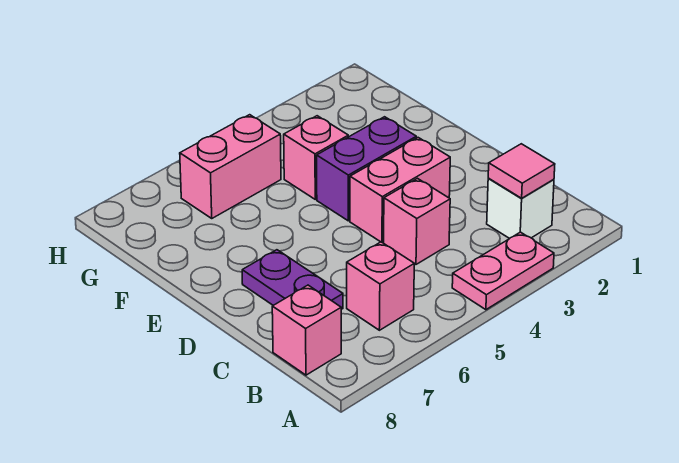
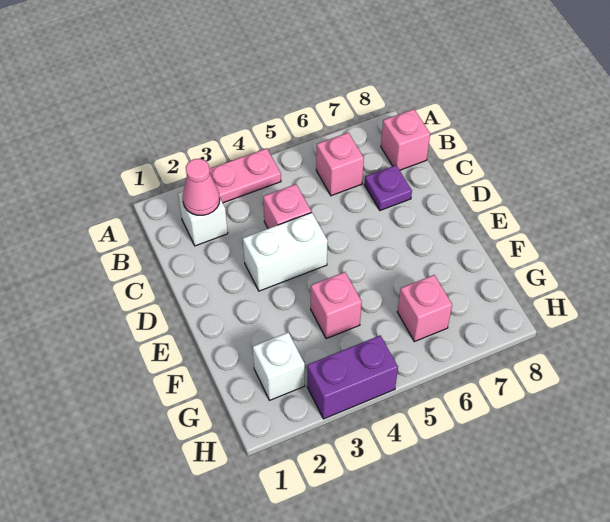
pink tile B2 level 2 -> pink cone B2 level 2
purple plate C7:D7 level 1 -> purple plate C7 level 1
pink brick D3:D4 level 1 -> white brick D3:D4 level 1
purple brick E3:E4 level 1 -> purple brick H3:H4 level 1
none -> white brick G2 level 1
pink brick G5:G6 level 1 -> pink brick G6 level 1

